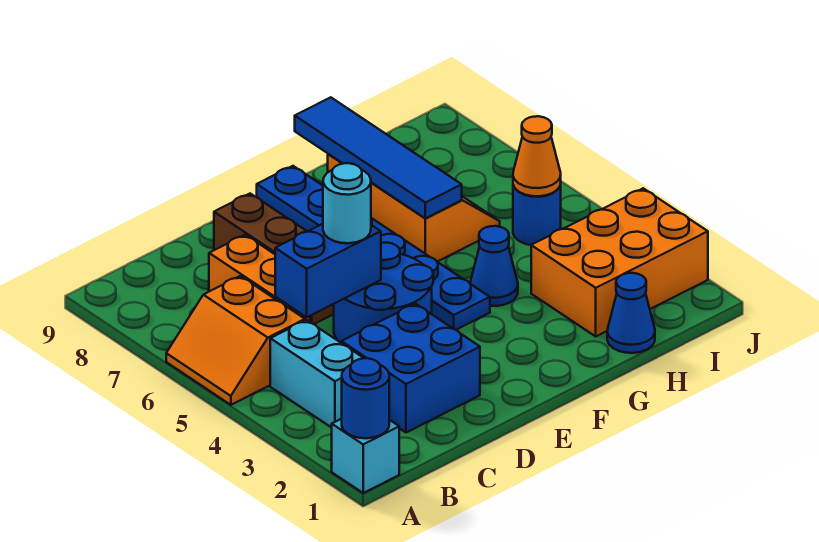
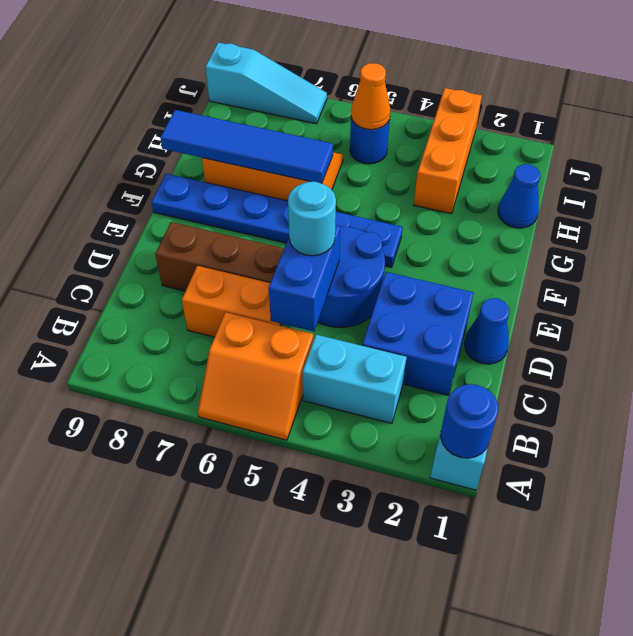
blue cone G4 level 1 -> blue cone D1 level 1
orange brick H2:J3 level 1 -> orange brick H3:J3 level 1
none -> cyan slope J7:J9 level 1 top 9

